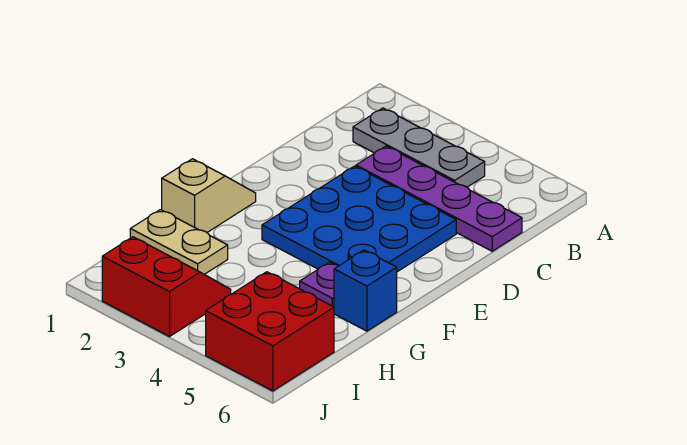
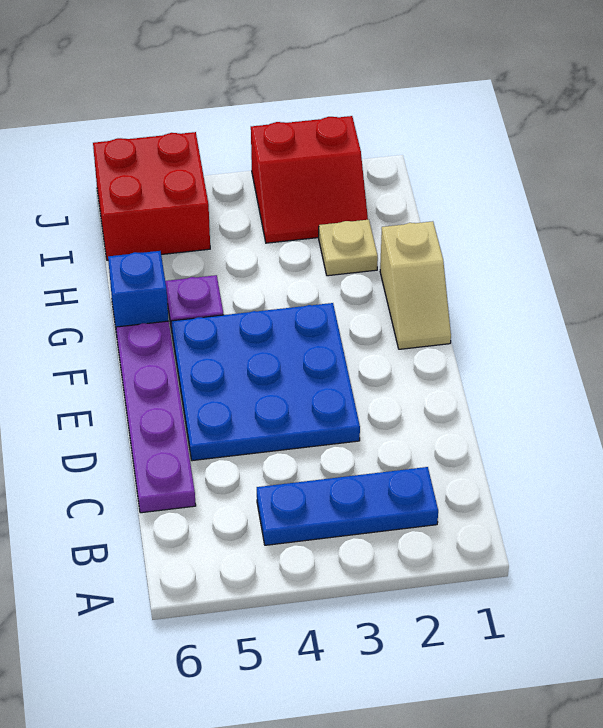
grey plate B2:B4 level 1 -> blue plate B2:B4 level 1
purple plate C3:C6 level 1 -> purple plate C6:F6 level 1
tan plate H1:H2 level 1 -> tan plate H2 level 1

